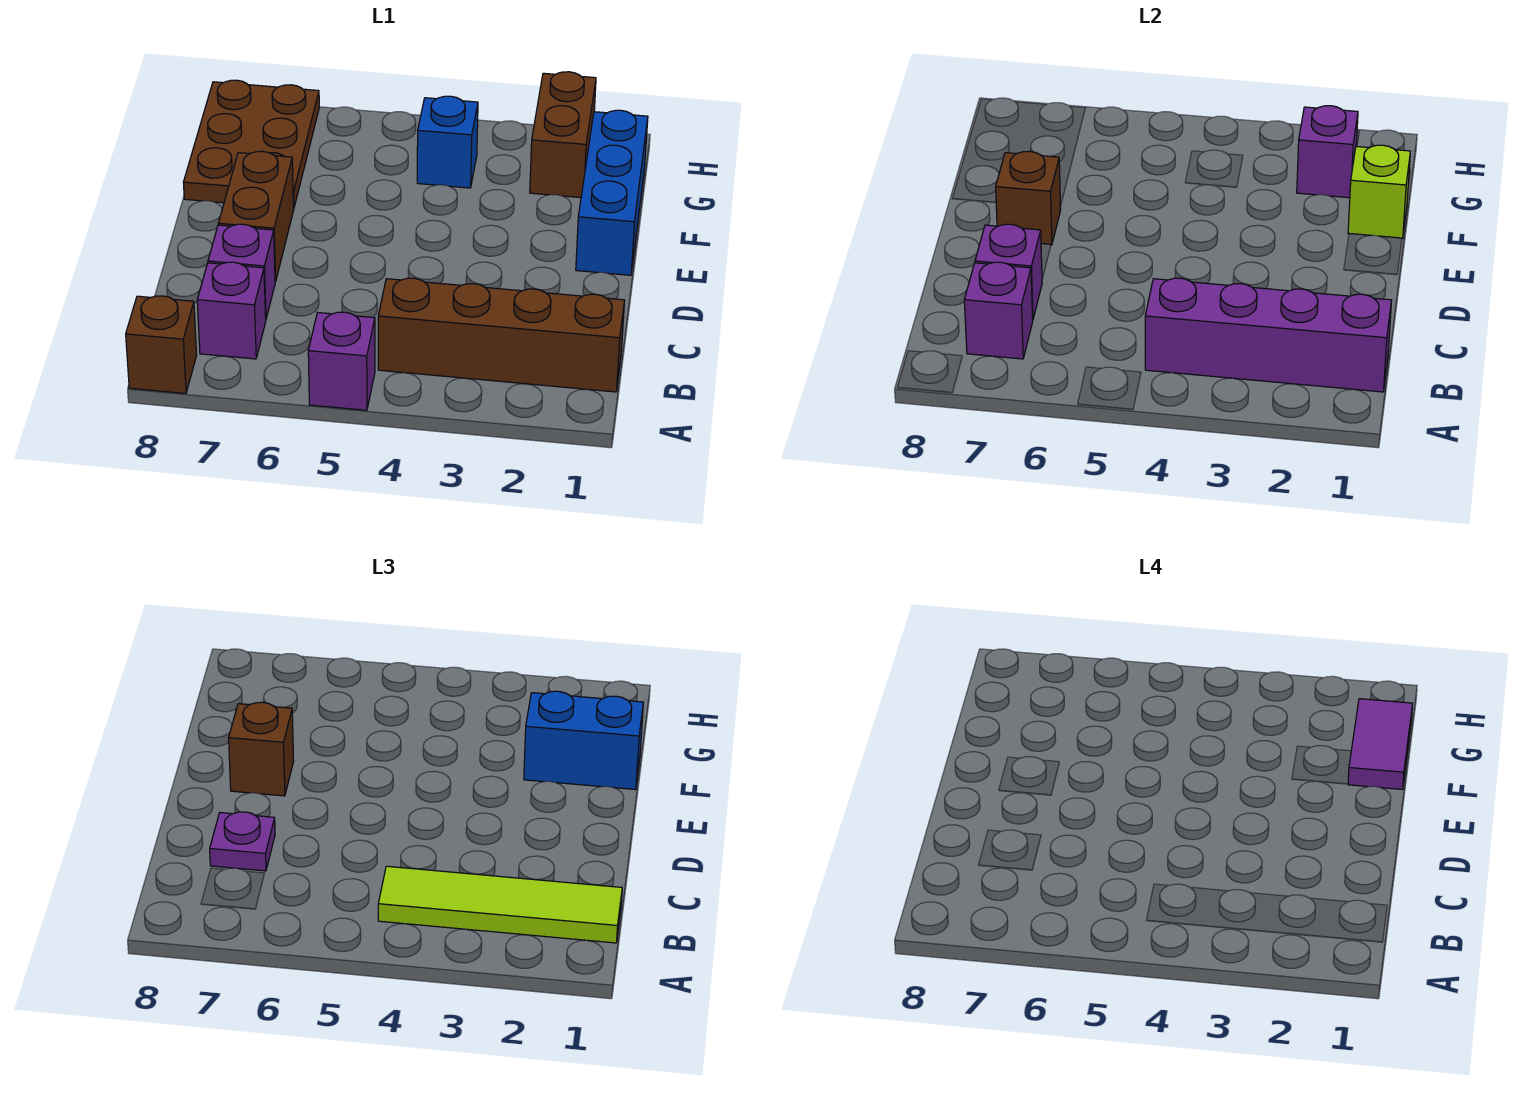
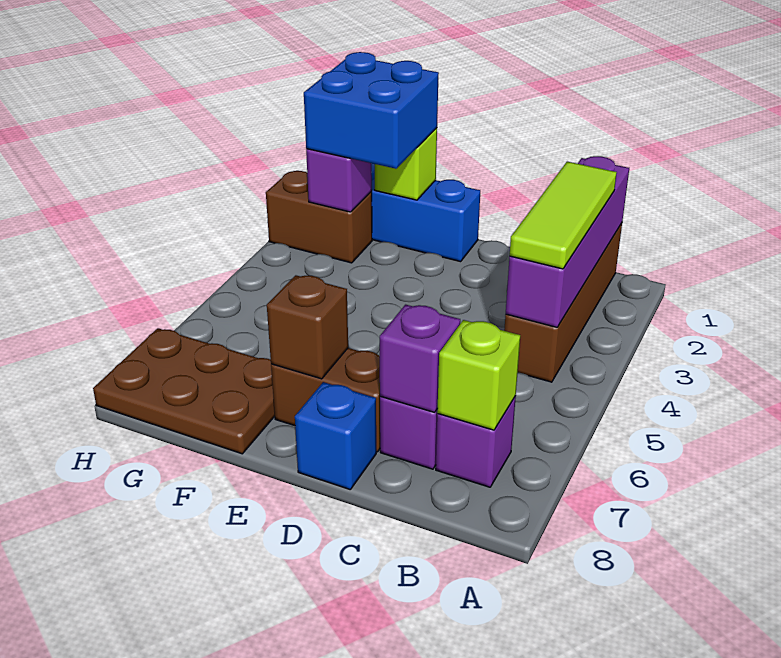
purple brick A5 level 1 -> none
brown brick A8 level 1 -> none
lime tile B1:B4 level 3 -> lime tile B2:B4 level 3
purple brick B7 level 2 -> lime brick B7 level 2
purple plate C7 level 3 -> none
brown brick E7 level 3 -> none
blue brick F1:F2 level 3 -> blue brick F1:G2 level 3
purple tile F1:G1 level 4 -> none
blue brick G4 level 1 -> blue brick D8 level 1

